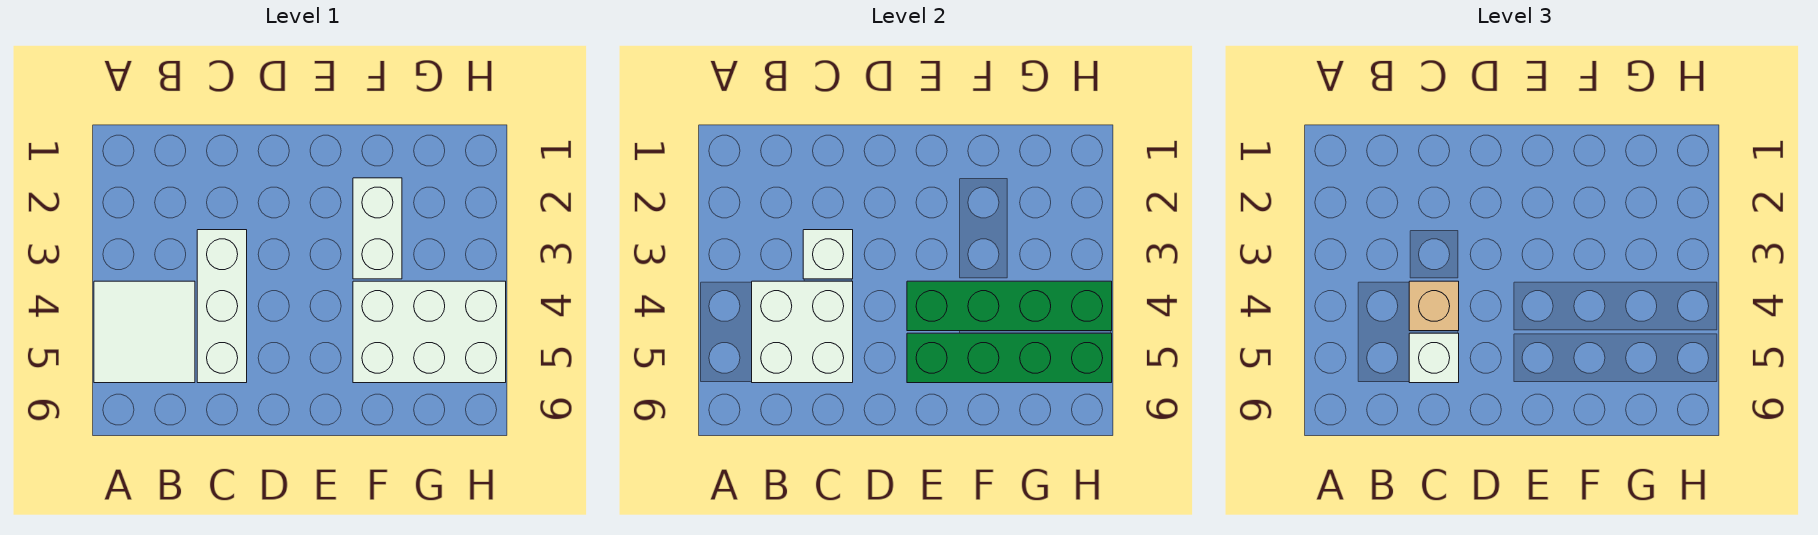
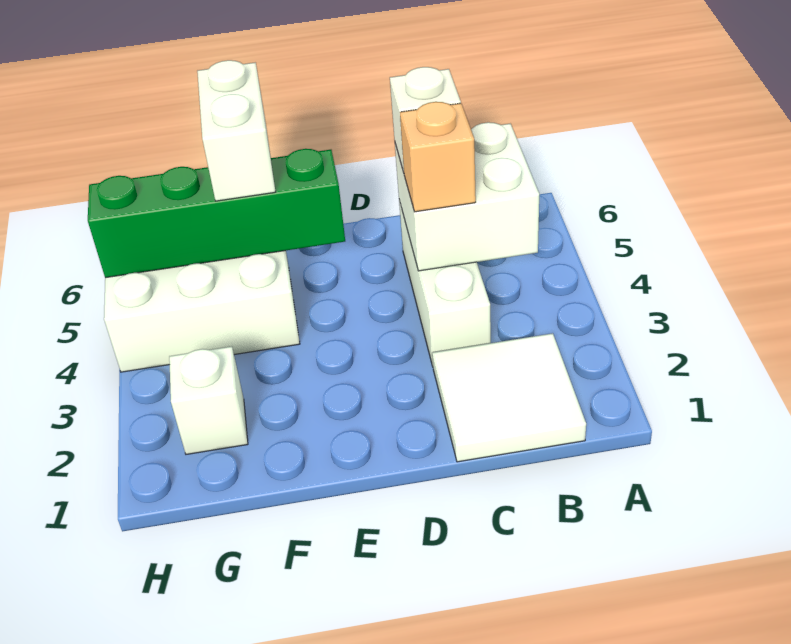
white tile A4:B5 level 1 -> white tile B1:C2 level 1
white brick C3 level 2 -> white brick G2 level 1
green brick E4:H4 level 2 -> none
white brick F2:F3 level 1 -> white brick F5:F6 level 3

